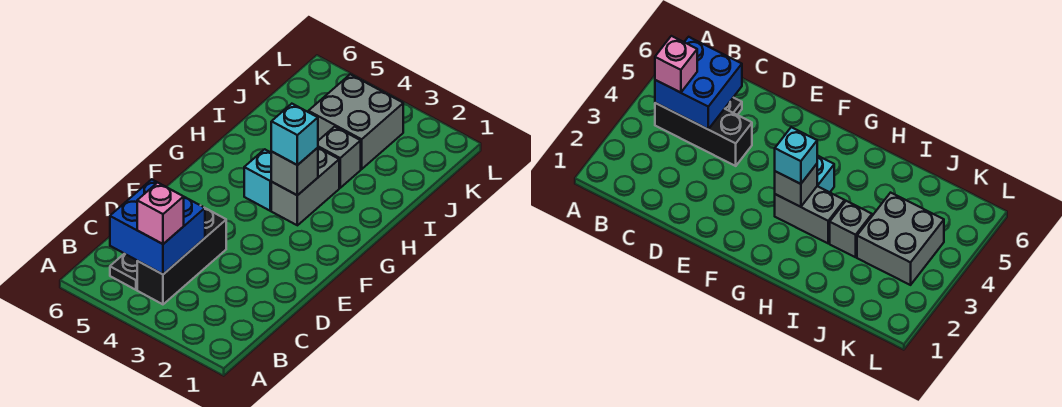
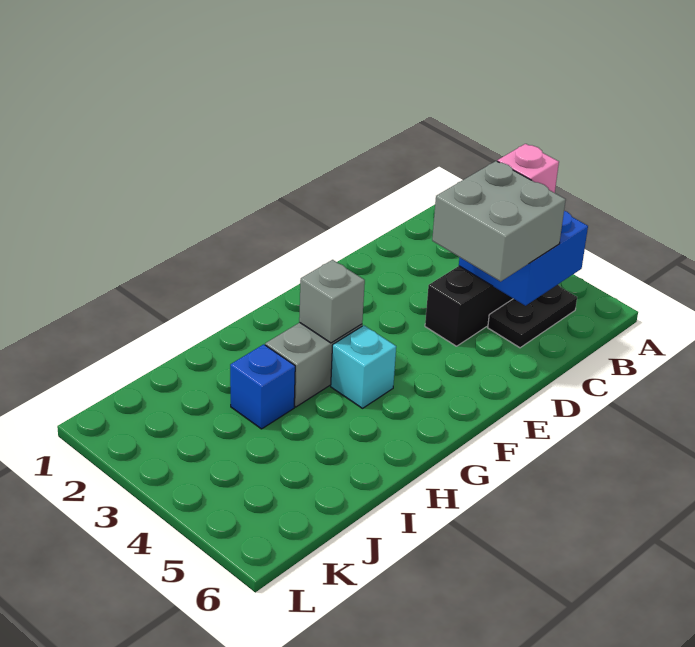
cyan brick G3 level 3 -> none
grey brick I3 level 1 -> blue brick I3 level 1
grey brick J3:K4 level 1 -> grey brick C4:D5 level 3

